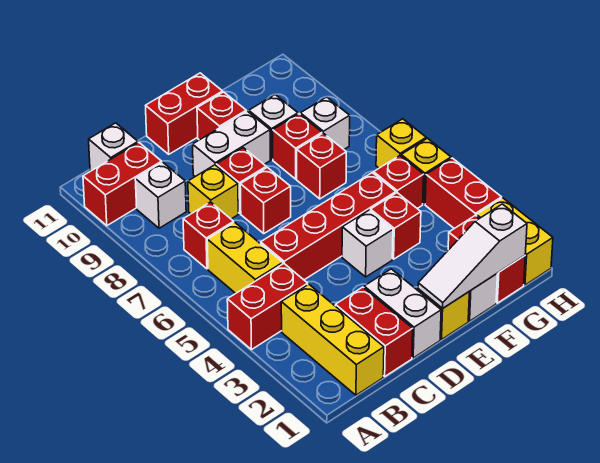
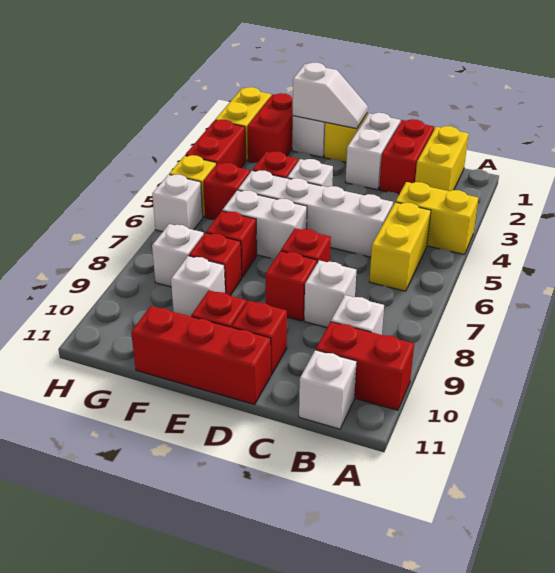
red brick A4:B4 level 1 -> yellow brick A4:B4 level 1
yellow brick B1:B3 level 1 -> yellow brick B1:B2 level 1
red brick B7 level 1 -> red brick D10 level 1
red brick C5:F5 level 1 -> white brick C5:F5 level 1
yellow brick C8 level 1 -> white brick C8 level 1
white brick D9:E9 level 1 -> white brick E6:F6 level 1
red brick D11:E11 level 1 -> red brick D11:F11 level 1
white slope E1:G1 level 2 top G -> white slope E1:F1 level 2 top F
yellow brick H6 level 1 -> white brick H6 level 1

